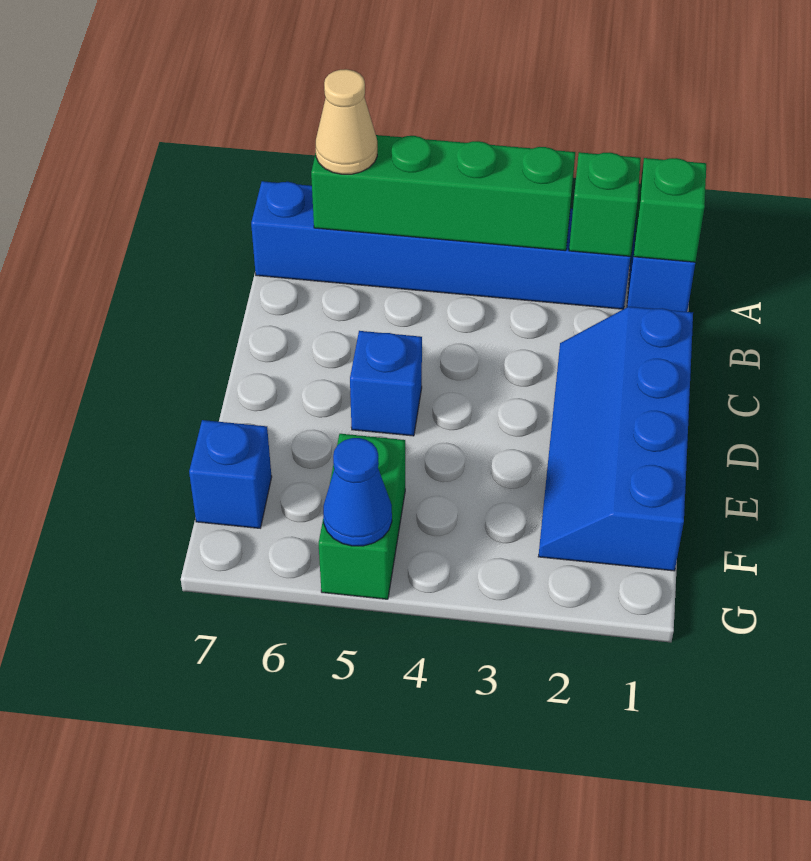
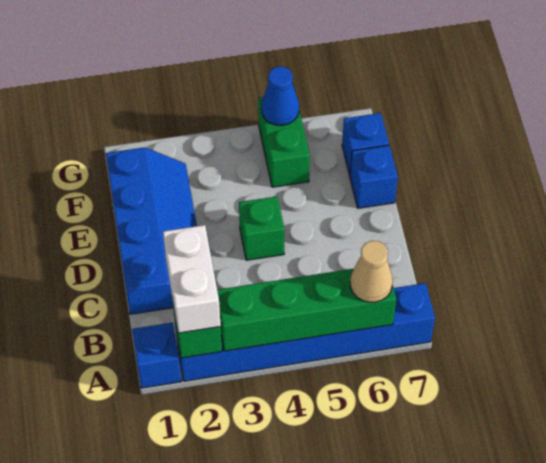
green brick A1 level 2 -> green brick D4 level 1
none -> white brick A2:B2 level 3
blue brick D5 level 1 -> blue brick E7 level 1

